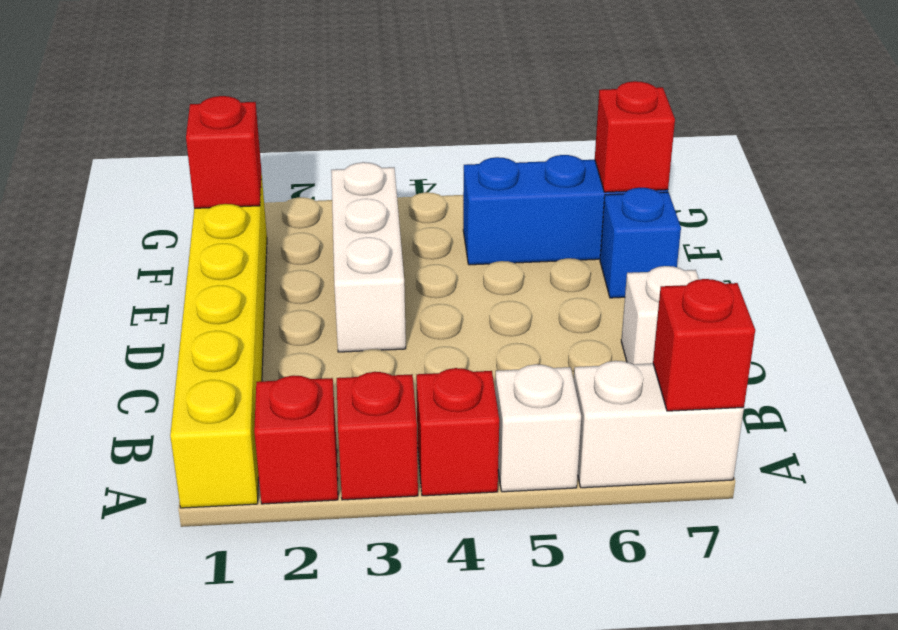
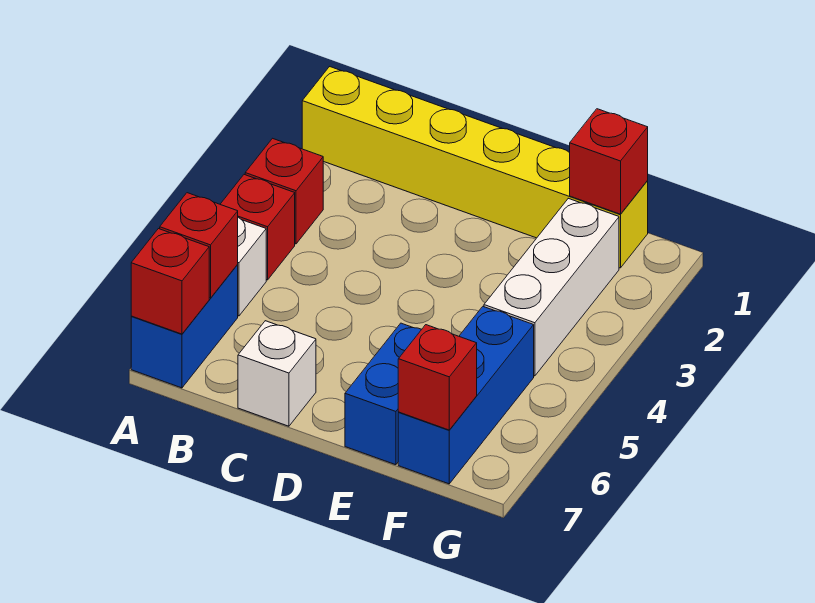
red brick A2 level 1 -> red brick A6 level 2
white brick A6:A7 level 1 -> blue brick A6:A7 level 1
white brick D3:F3 level 1 -> white brick F2:F4 level 1
blue brick E7 level 1 -> blue brick E6:E7 level 1

